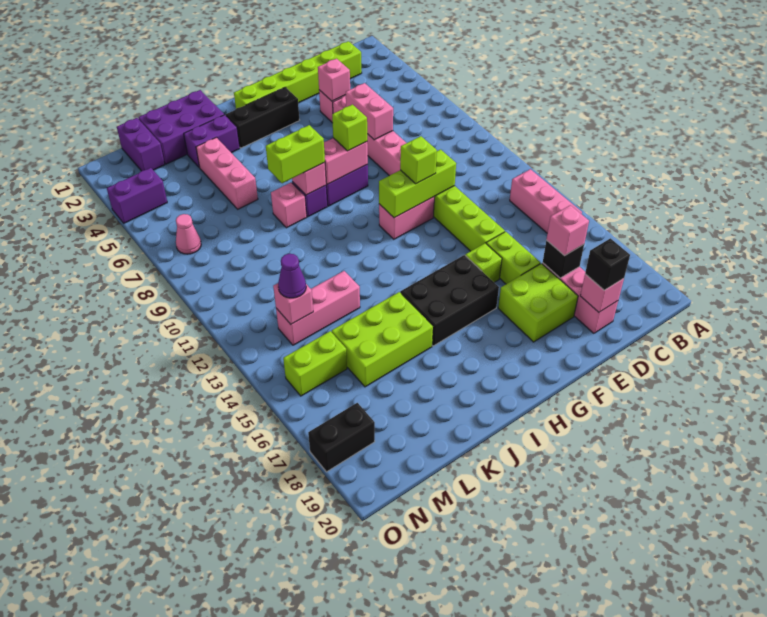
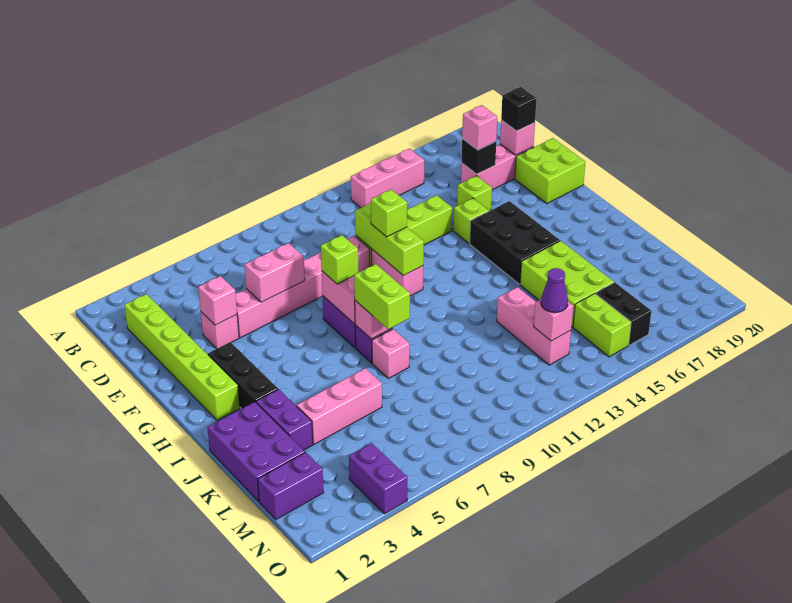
lime brick E15:E16 level 1 -> lime brick E16 level 1
lime brick E17:F18 level 1 -> lime brick E19:F20 level 1
pink cone N7 level 1 -> none
black brick N18:O18 level 1 -> black brick M16:N16 level 1

